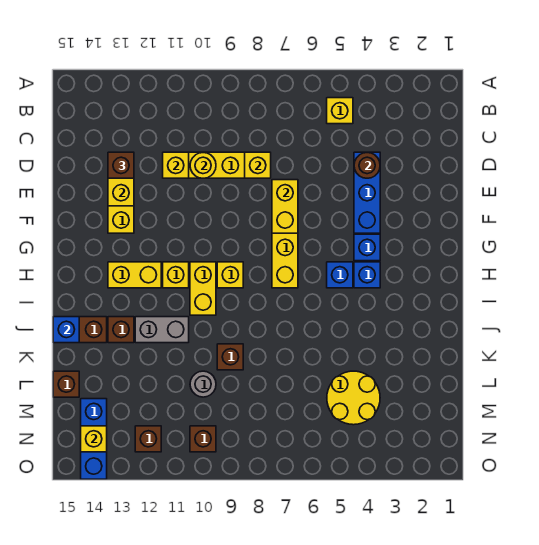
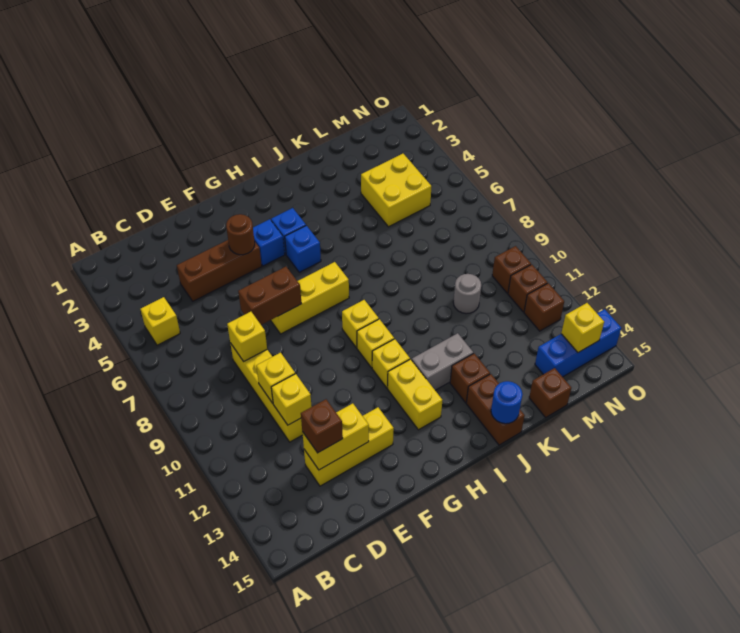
blue brick D4:F4 level 1 -> brown brick D4:F4 level 1
brown round brick D4 level 2 -> brown round brick F4 level 2
yellow round brick D10 level 2 -> yellow brick D10 level 2
yellow brick E7:F7 level 2 -> brown brick E7:F7 level 2
yellow brick H10:I10 level 1 -> yellow brick H10 level 1
grey brick J11:J12 level 1 -> grey brick I12:J12 level 1
blue brick J15 level 2 -> blue round brick J15 level 2
brown brick K9 level 1 -> brown brick N11 level 1
yellow round brick L4:M5 level 1 -> yellow brick L4:M5 level 1

